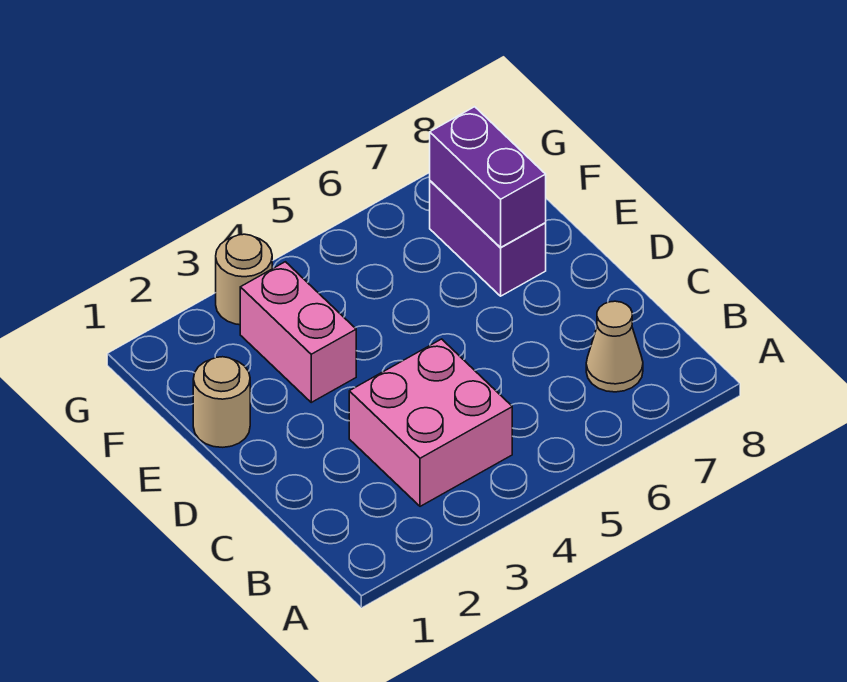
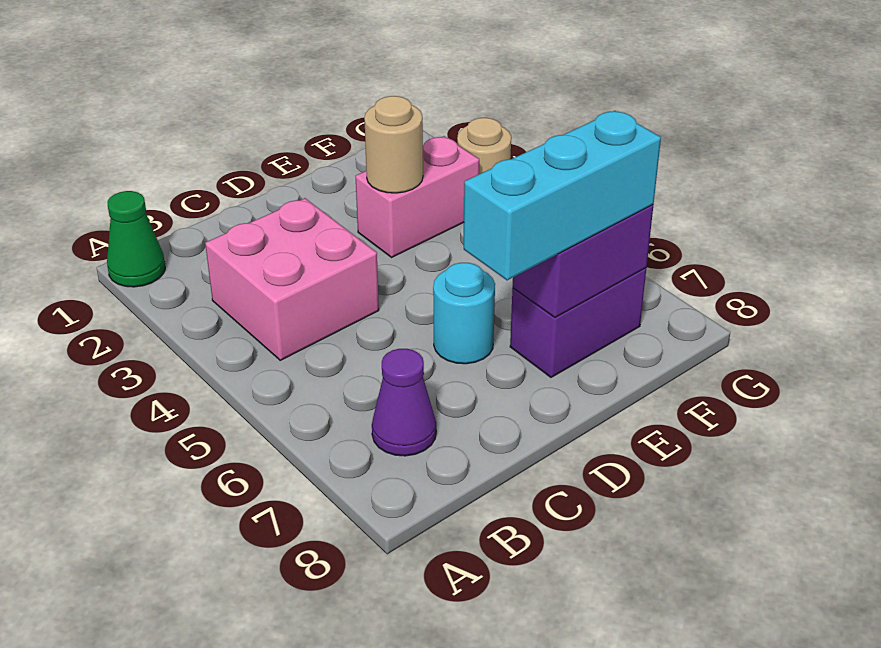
none -> green cone A1 level 1
tan cone B7 level 1 -> purple cone B7 level 1
none -> cyan round brick D6 level 1
none -> cyan brick D7:F7 level 3
tan round brick E1 level 1 -> tan round brick E3 level 2

